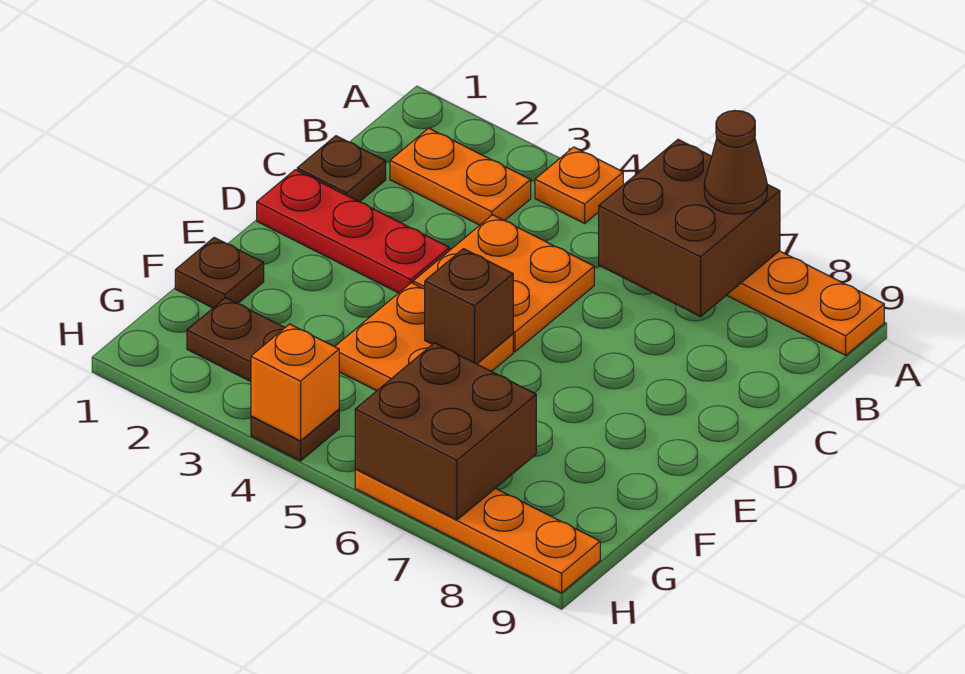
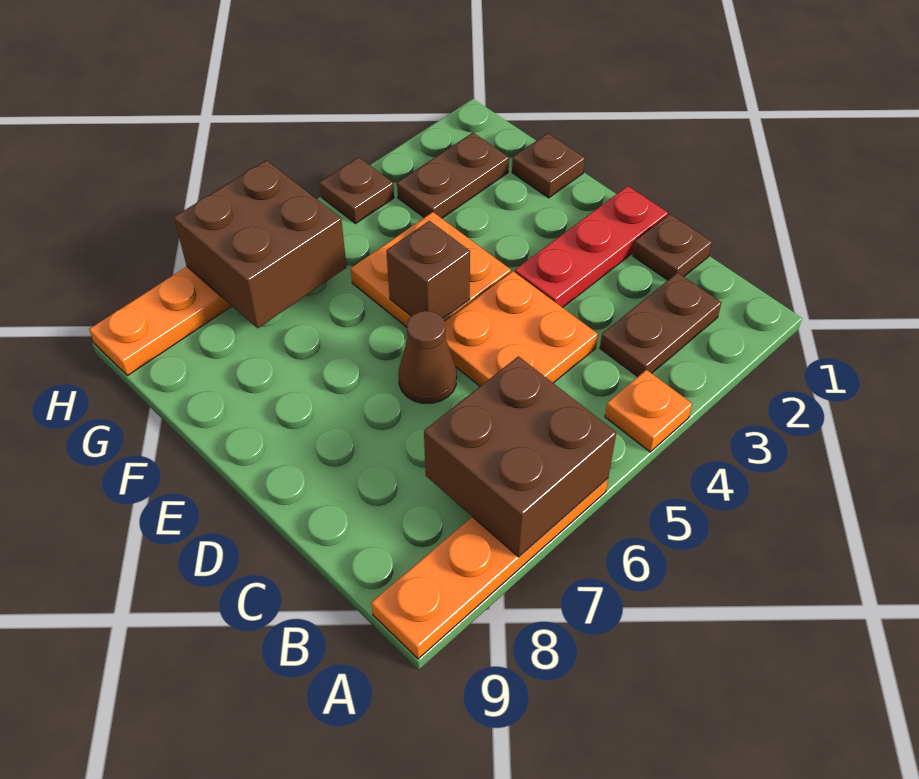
brown cone A7 level 3 -> brown cone D6 level 1
orange plate B2:B3 level 1 -> brown plate B2:B3 level 1
orange brick H4 level 2 -> none

